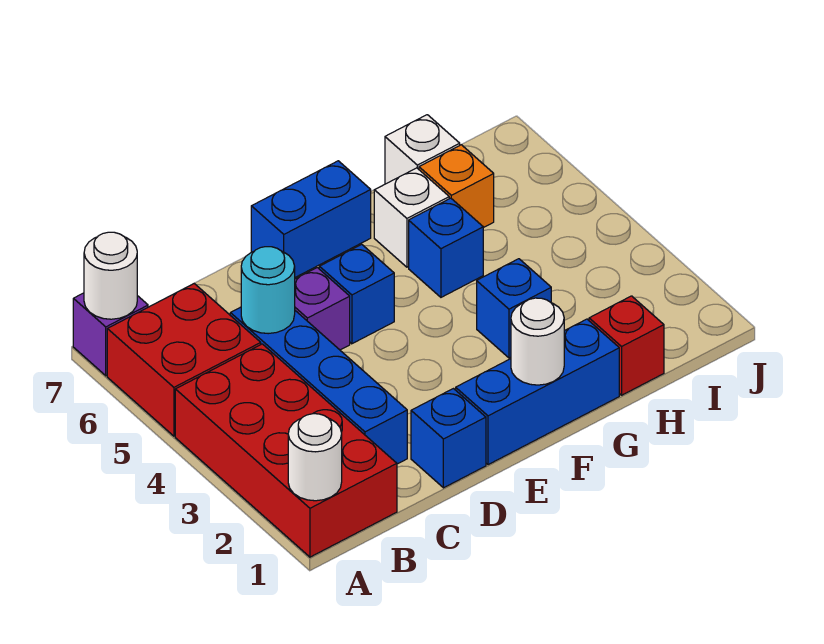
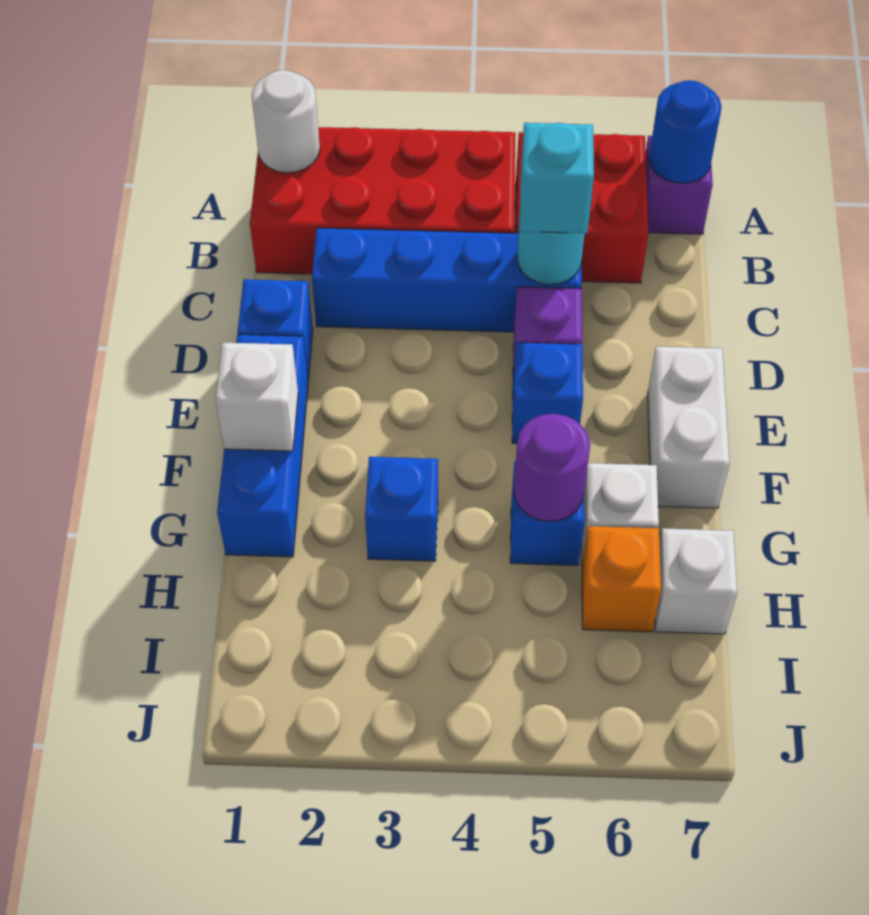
white round brick A7 level 2 -> blue round brick A7 level 2
none -> cyan brick C5 level 3
blue brick E7:F7 level 1 -> white brick E7:F7 level 1
white round brick F1 level 2 -> white brick F1 level 2
none -> purple round brick G5 level 2
red brick H1 level 1 -> none

